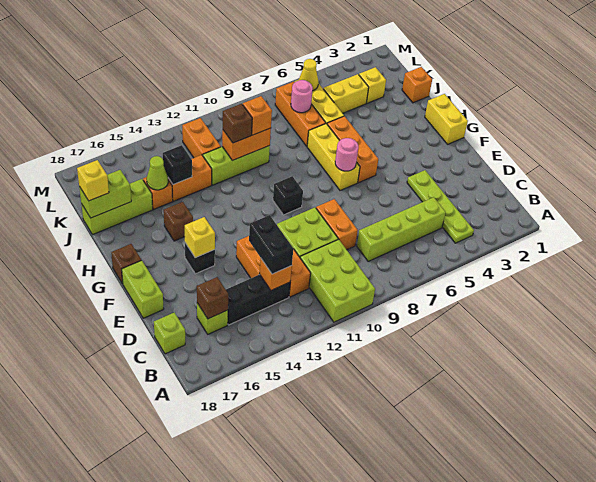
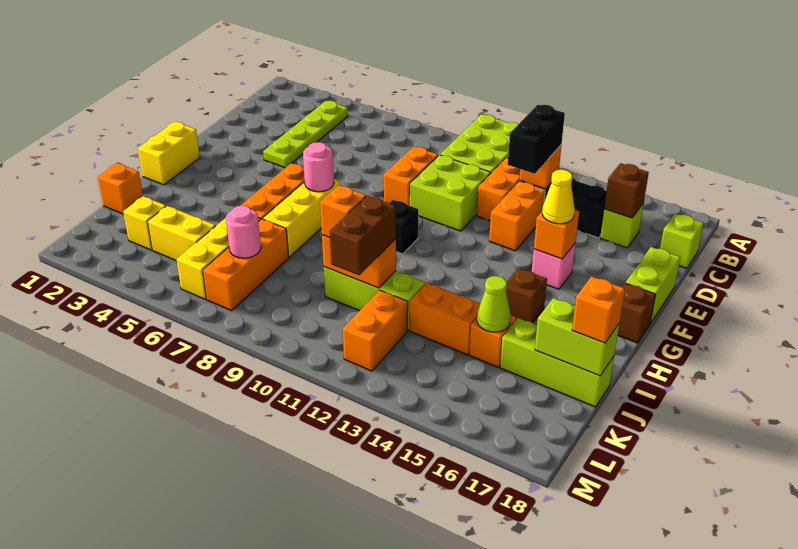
lime brick C5:C8 level 1 -> none
black brick F15 level 1 -> pink brick F15 level 1
yellow brick F15 level 2 -> orange brick F15 level 2
brown brick J11 level 3 -> brown brick J11:K11 level 3
black brick J14 level 2 -> none
yellow brick J18 level 3 -> orange brick J18 level 3
yellow cone L6 level 2 -> yellow cone F15 level 3

